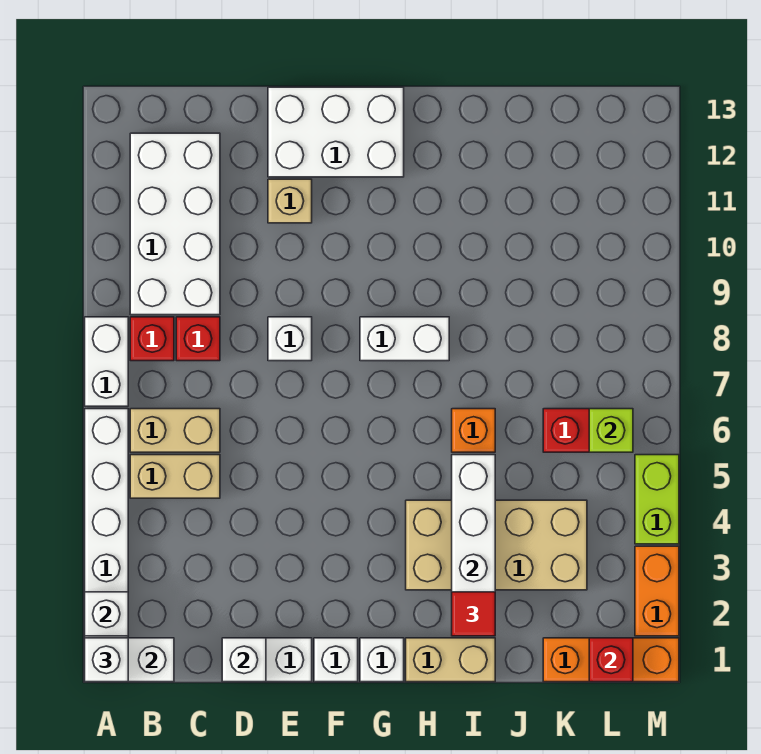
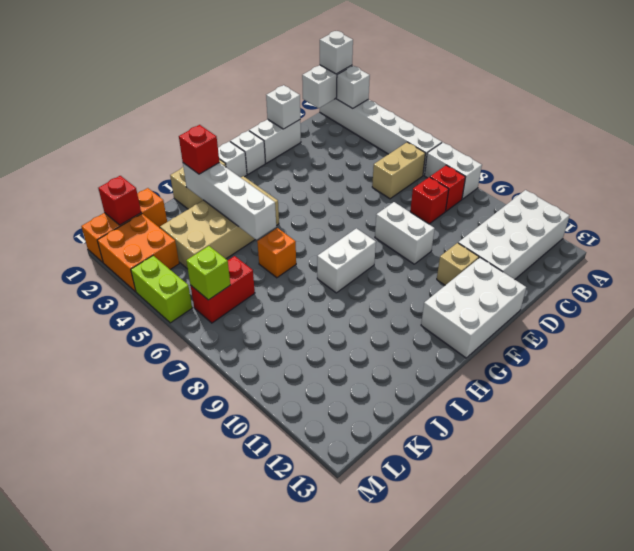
tan brick B5:C5 level 1 -> none
white brick B9:C12 level 1 -> white brick A11:D12 level 1
white brick E8 level 1 -> white brick E8:E9 level 1
red tile I2 level 3 -> red brick I2 level 3
orange brick M2:M3 level 1 -> orange brick L2:M3 level 1

